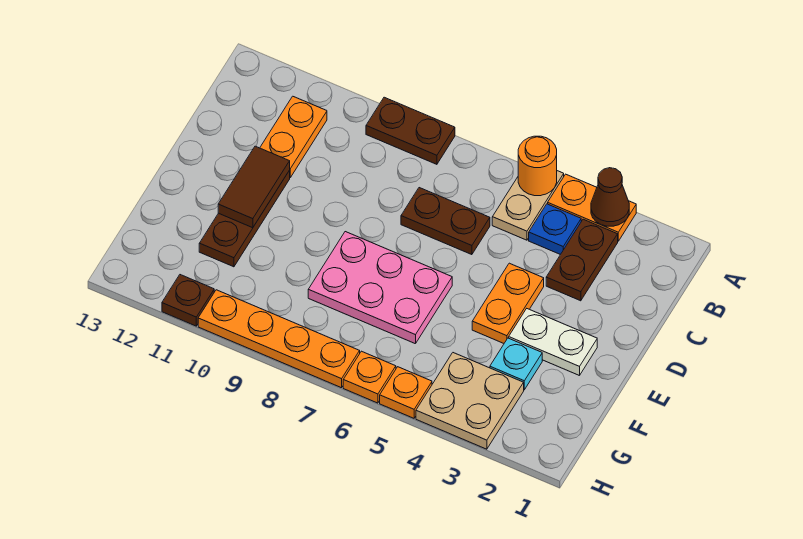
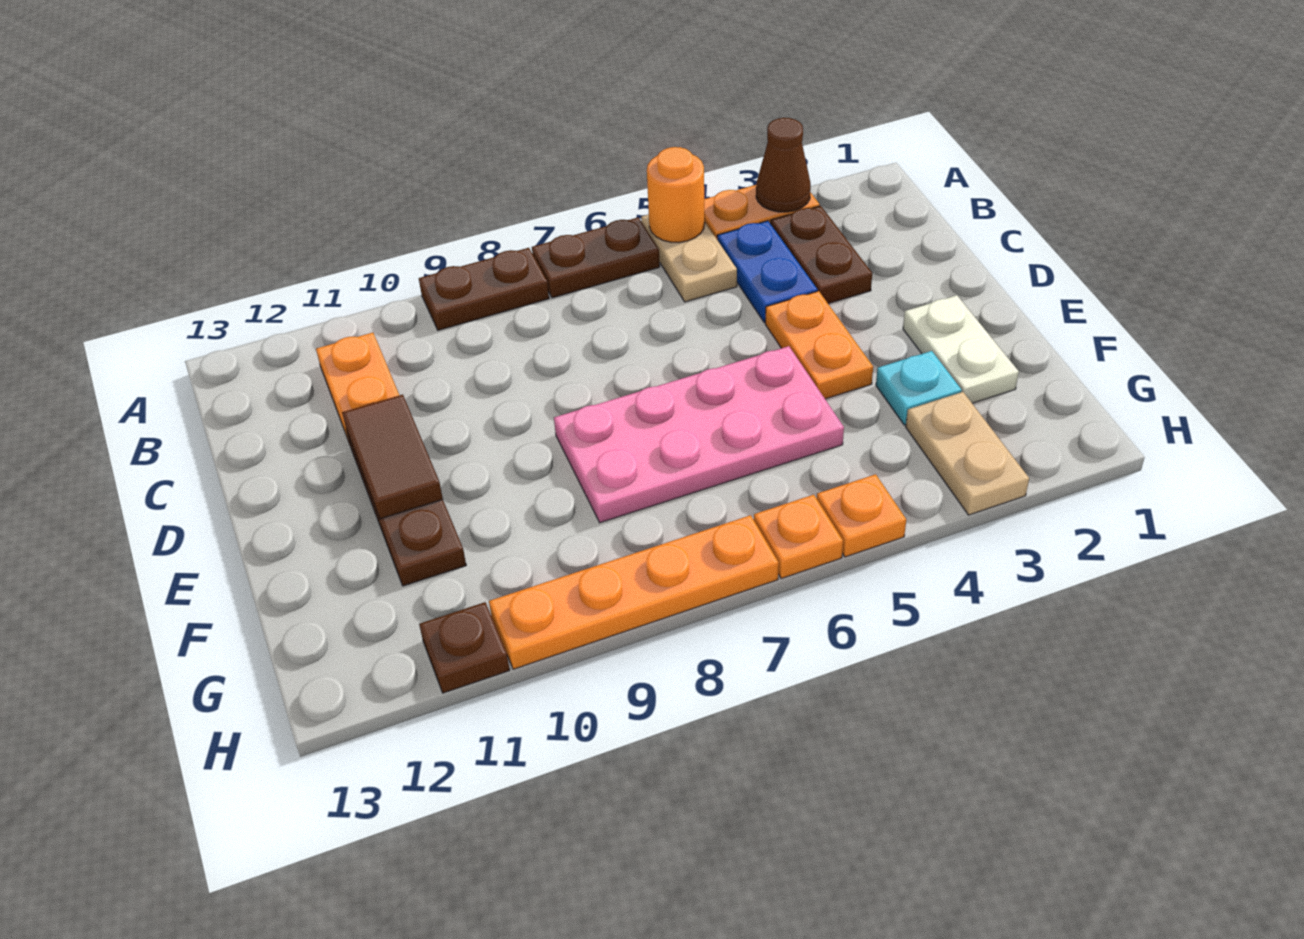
blue plate B4 level 1 -> blue plate B4:C4 level 1
brown plate C6:C7 level 1 -> brown plate A6:A7 level 1
white plate E2:E3 level 1 -> white plate E2:F2 level 1
pink plate E6:F8 level 1 -> pink plate E5:F8 level 1
tan plate G3:H4 level 1 -> tan plate G3:H3 level 1

